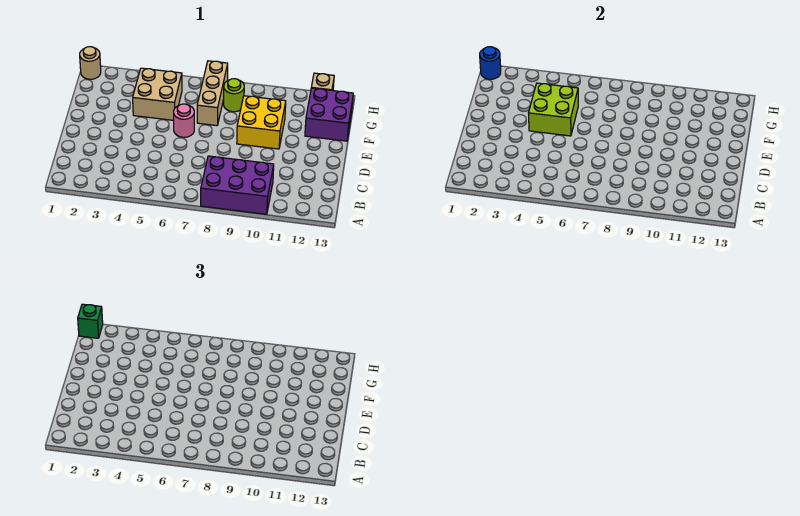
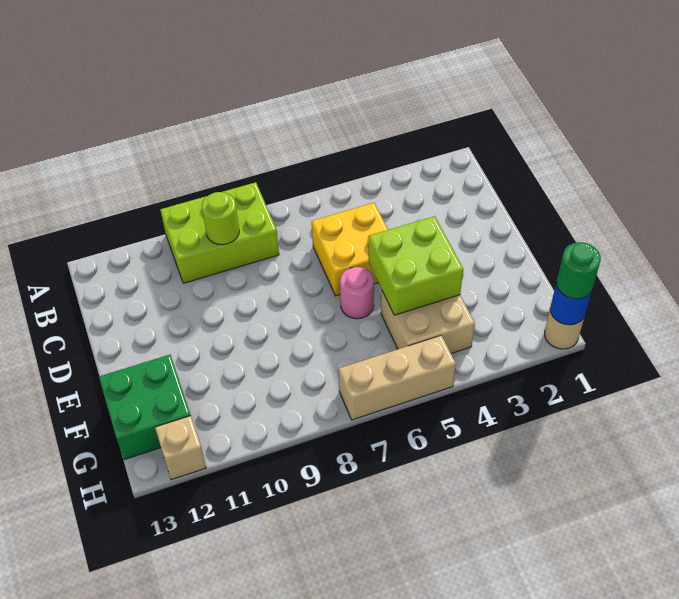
purple brick A8:B10 level 1 -> lime brick A8:B10 level 1
yellow brick E9:F10 level 1 -> yellow brick C5:D6 level 1
tan brick F7:H7 level 1 -> tan brick H5:H7 level 1
purple brick F12:G13 level 1 -> green brick F12:G13 level 1
lime round brick G8 level 1 -> lime round brick B9 level 2
green brick H1 level 3 -> green round brick H1 level 3

